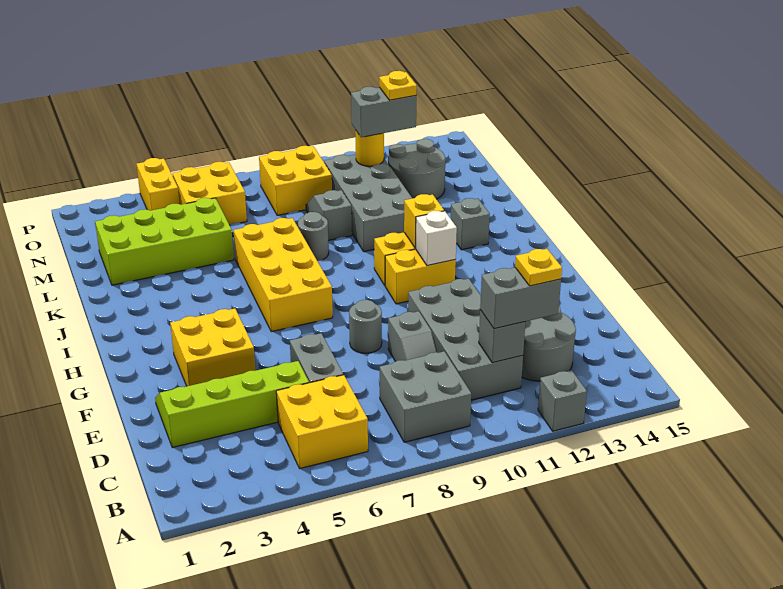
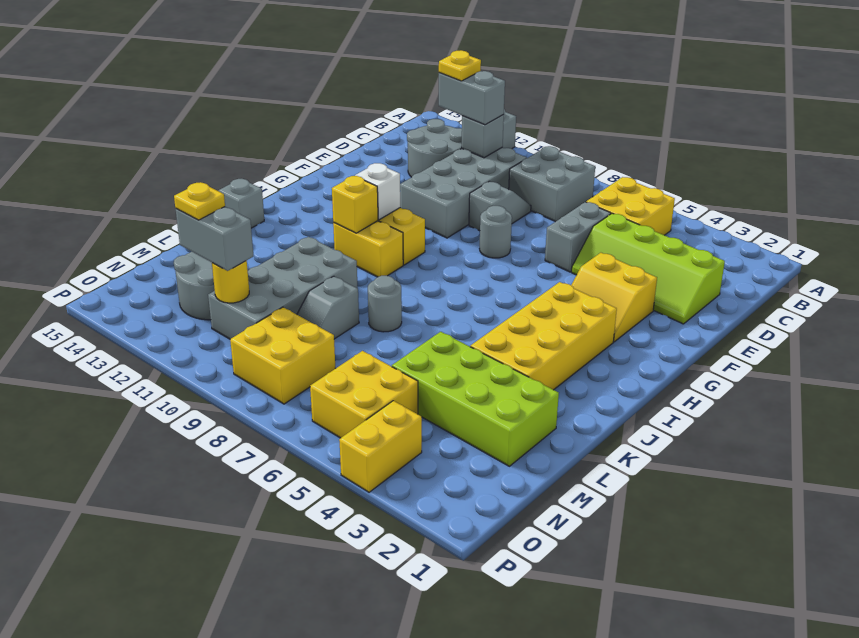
yellow brick F3:G4 level 1 -> yellow slope F3:G4 level 1 top F
yellow brick H6:K7 level 1 -> yellow brick H3:K4 level 1
grey brick J13 level 1 -> grey brick J15 level 1

